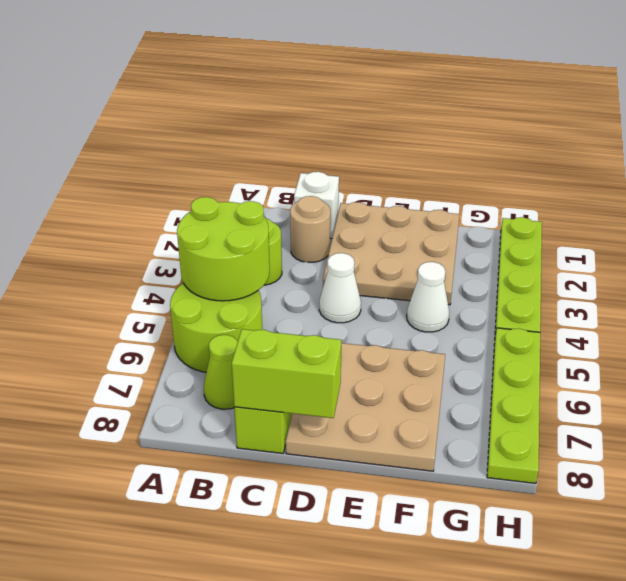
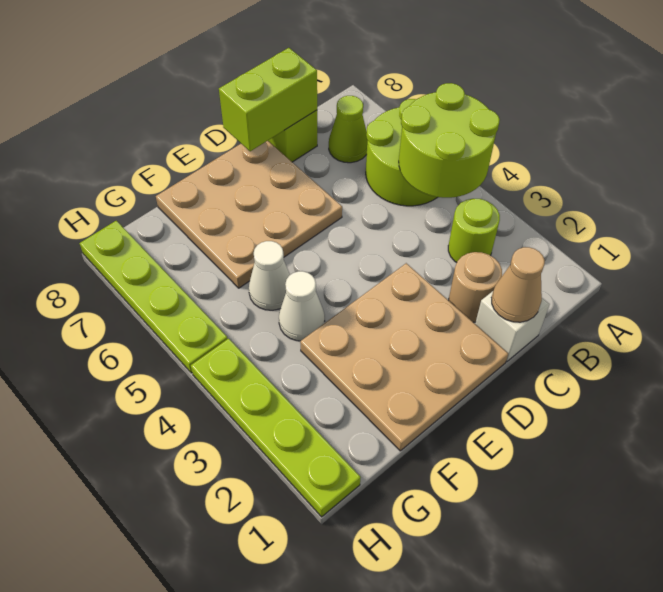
none -> tan cone C1 level 2
white cone D4 level 1 -> white cone F5 level 1

